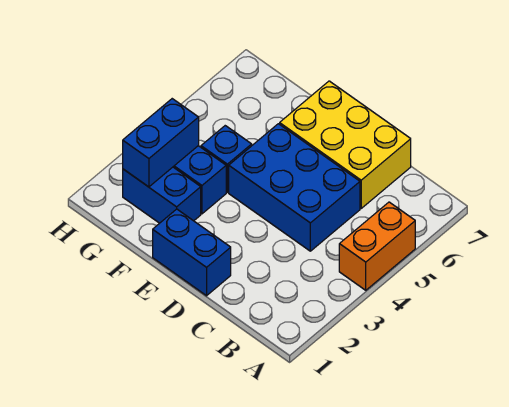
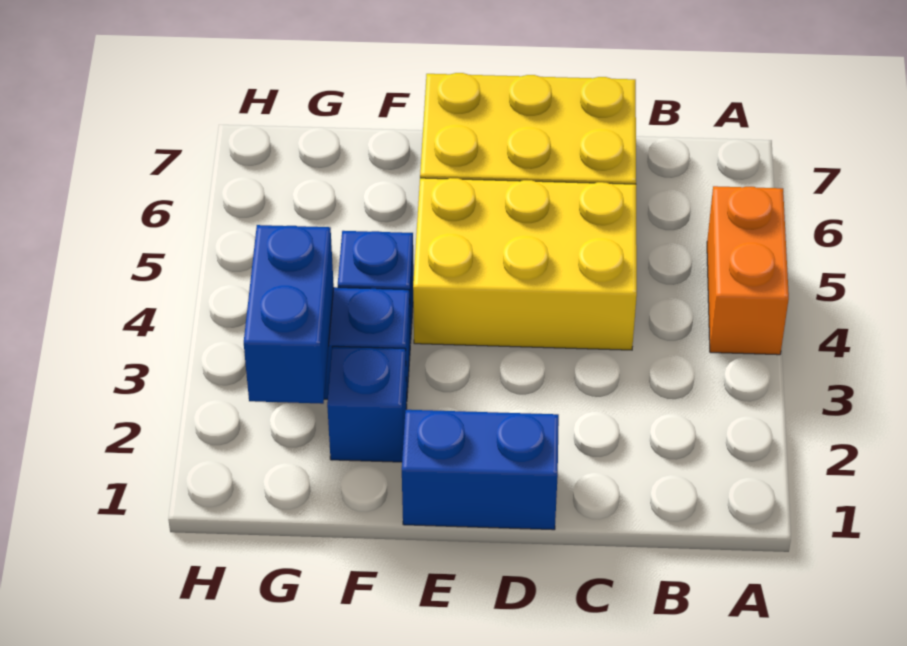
blue brick C4:E5 level 1 -> yellow brick C4:E5 level 1
blue brick F2:G2 level 1 -> blue brick F2 level 1

